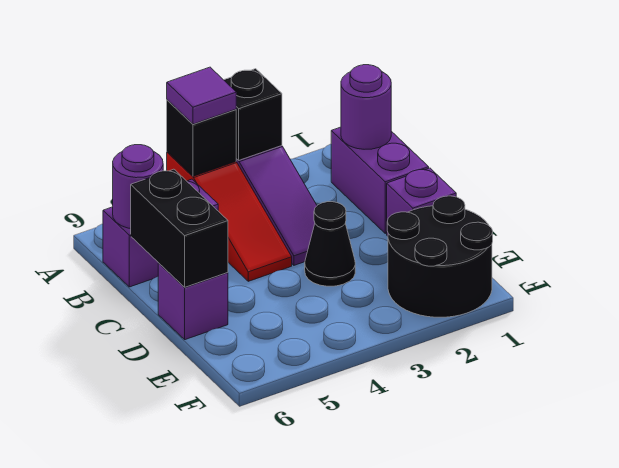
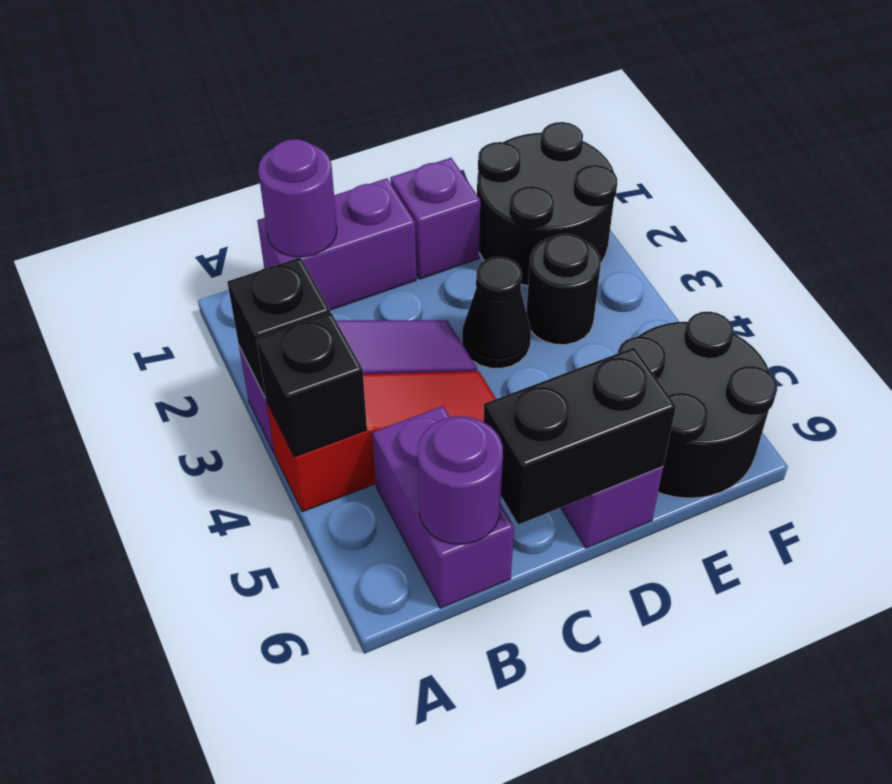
purple tile A4 level 3 -> none
none -> black round brick E3 level 1
none -> black round brick E5:F6 level 1

